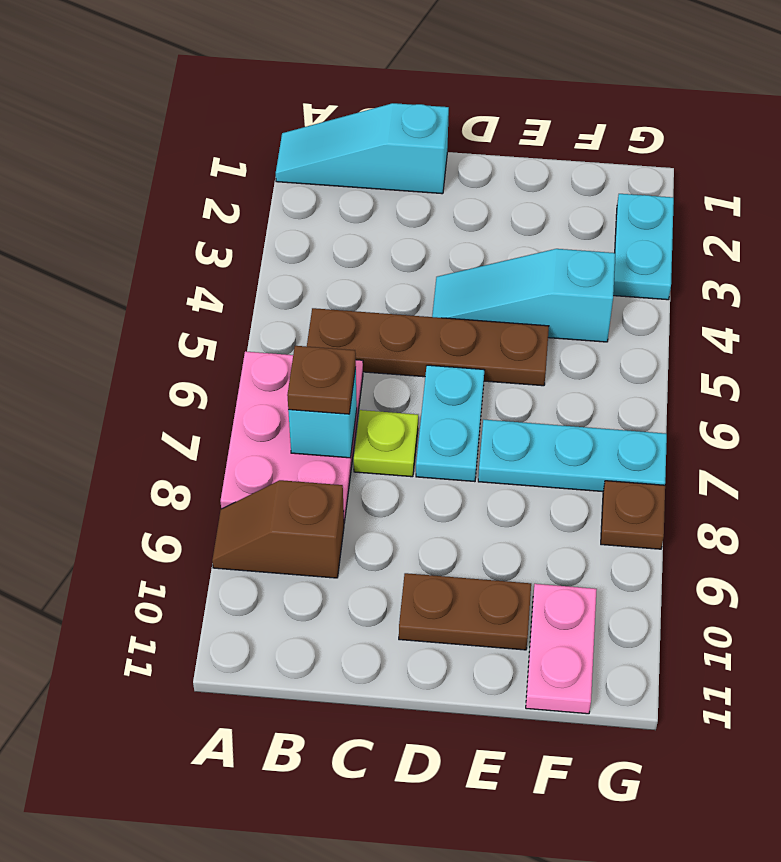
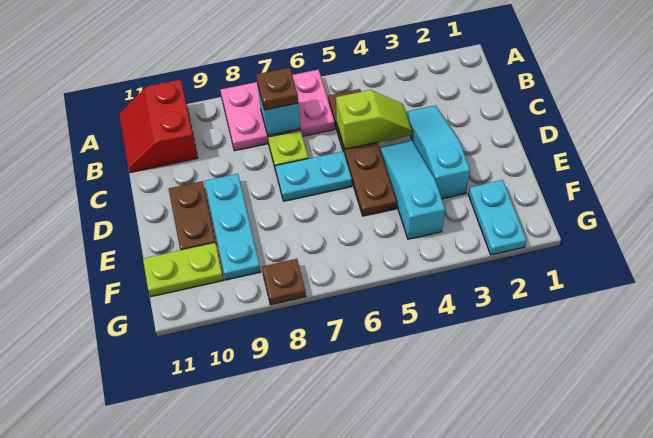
cyan slope A1:C1 level 1 top C -> cyan slope C3:E3 level 1 top E
brown slope A9:B9 level 1 top B -> none
none -> red slope A10:B11 level 1 top 10
none -> lime slope C4:C5 level 2 top 5
cyan plate E7:G7 level 1 -> cyan plate D9:F9 level 1
pink plate F10:F11 level 1 -> lime plate F10:F11 level 1
cyan plate G2:G3 level 1 -> cyan plate F2:G2 level 1

